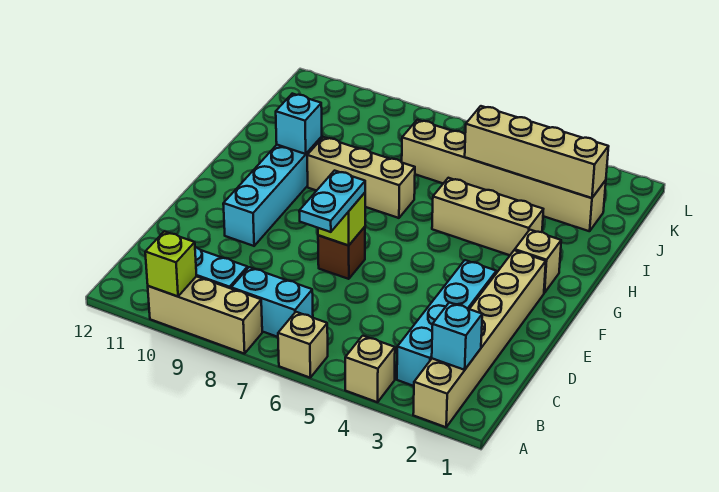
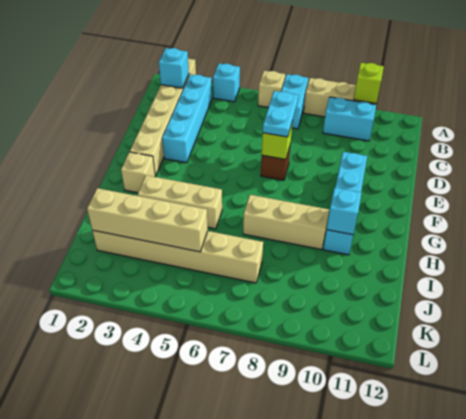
tan brick A4 level 1 -> cyan brick A4 level 1
cyan brick B7:B8 level 1 -> cyan brick A7:B7 level 1

